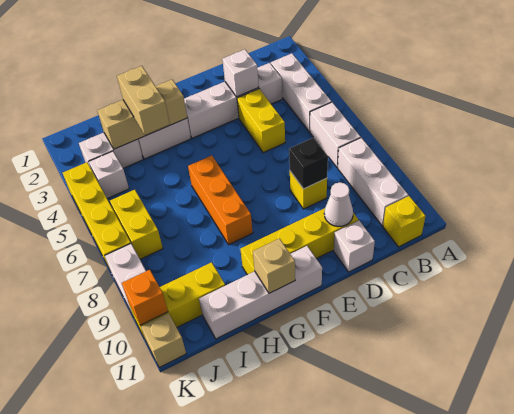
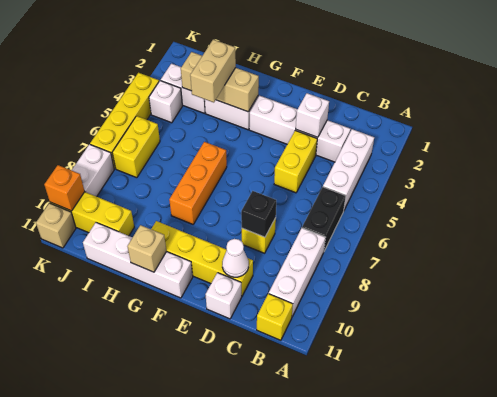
white brick B6:B7 level 1 -> black brick B6:B7 level 1

